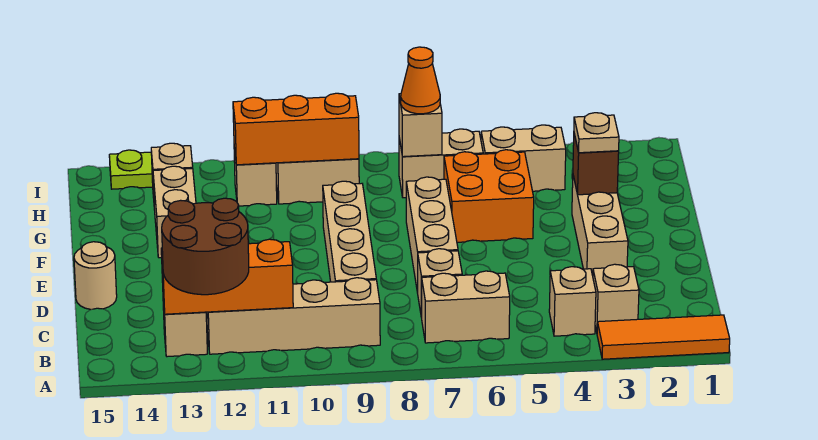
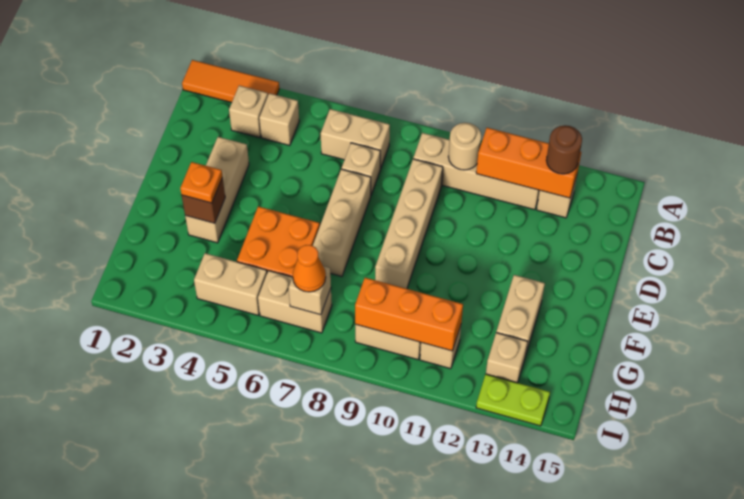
brown round brick A12:B13 level 3 -> brown round brick B13 level 3
tan round brick D15 level 1 -> tan round brick B10 level 2
tan plate F3 level 3 -> orange plate F3 level 3

